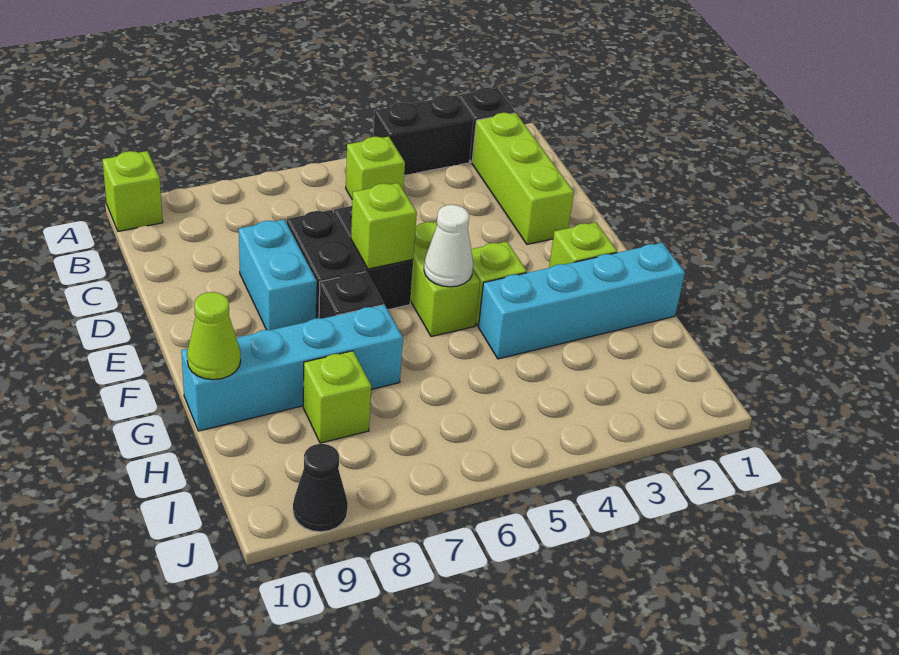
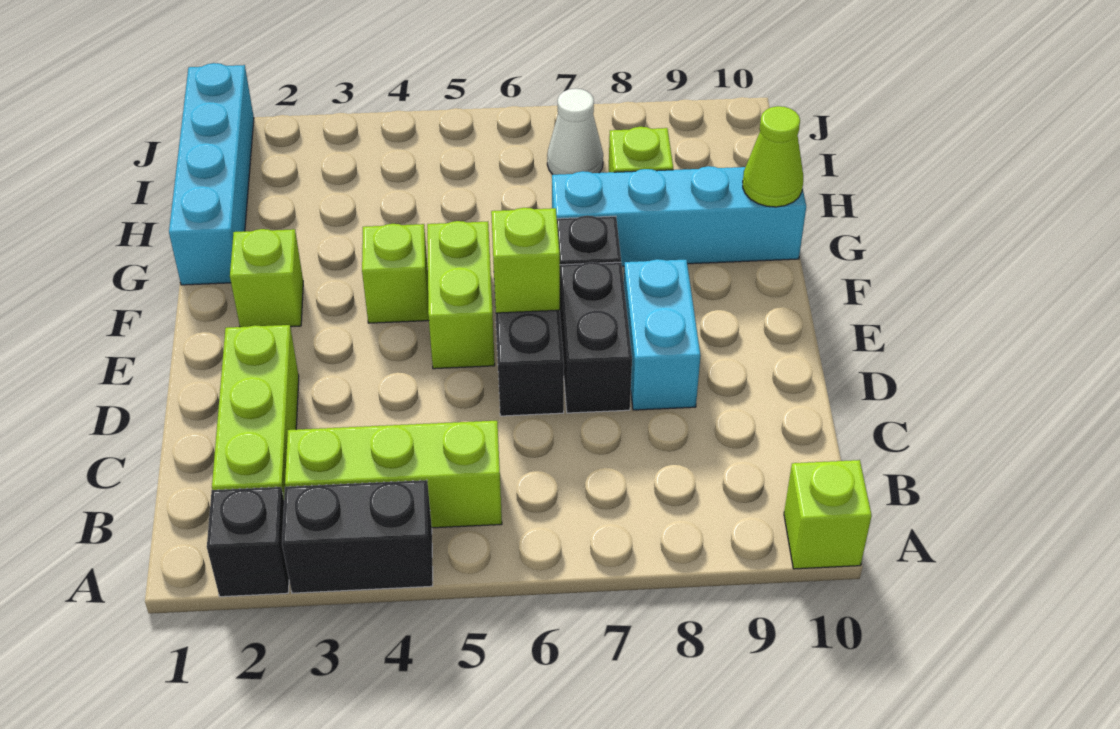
lime brick B5 level 1 -> lime brick B3:B5 level 1
white cone F5 level 2 -> white cone I7 level 1
cyan brick G1:G4 level 1 -> cyan brick G1:J1 level 1
black cone J9 level 1 -> none

